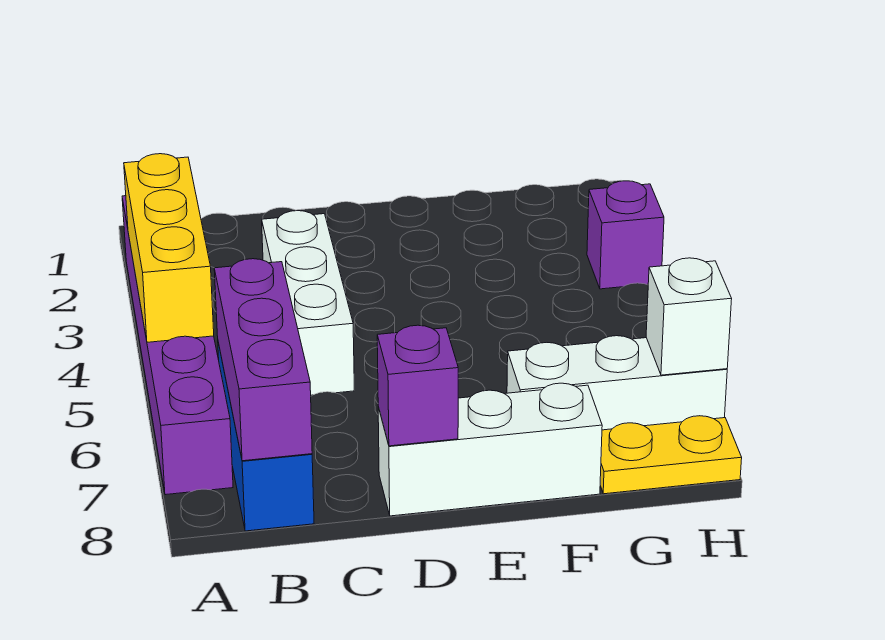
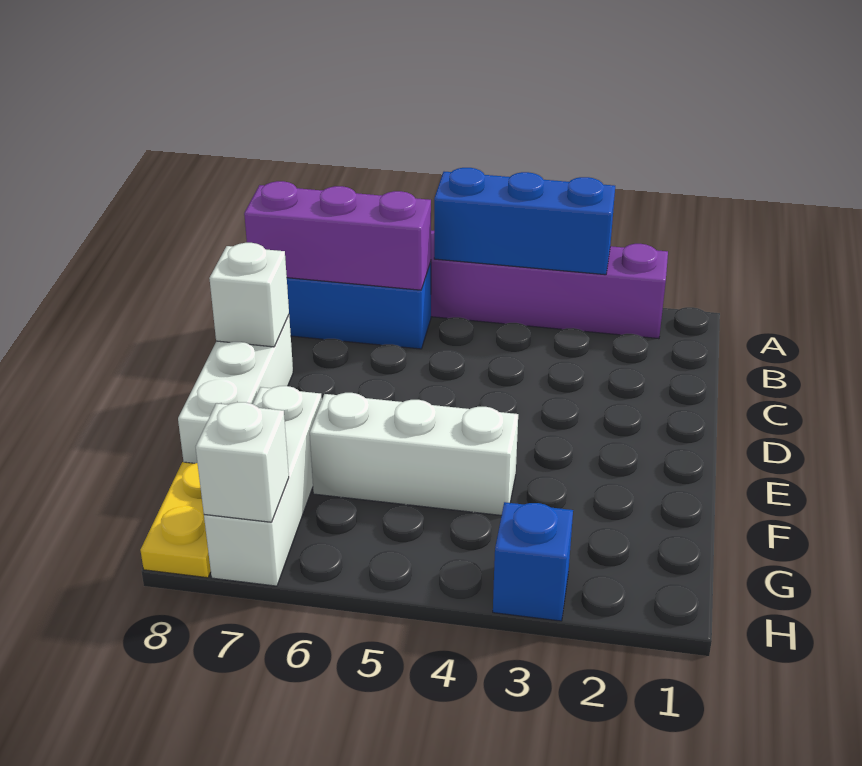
yellow brick A3:A5 level 2 -> blue brick A3:A5 level 2
white brick C3:C5 level 1 -> white brick F4:F6 level 1
purple brick D8 level 2 -> white brick D8 level 2
purple brick H3 level 1 -> blue brick H3 level 1

